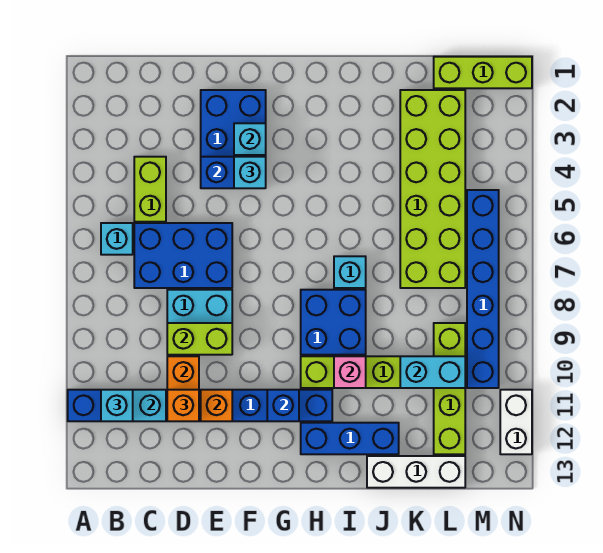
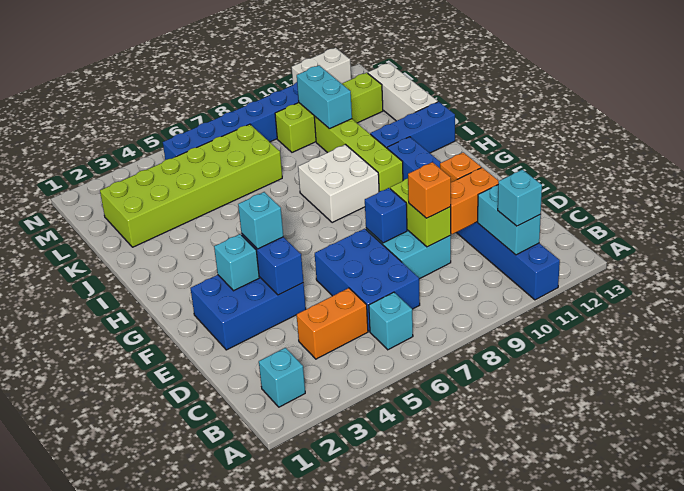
lime brick C4:C5 level 1 -> orange brick C4:C5 level 1
orange brick D11 level 3 -> orange brick D9 level 3
blue brick G11 level 2 -> blue brick E8 level 2
blue brick H8:I9 level 1 -> white brick H8:I9 level 1
blue brick H12:J12 level 1 -> blue brick I11:I13 level 1
cyan brick I7 level 1 -> cyan brick B2 level 1
pink brick I10 level 2 -> none
lime brick L1:N1 level 1 -> none

